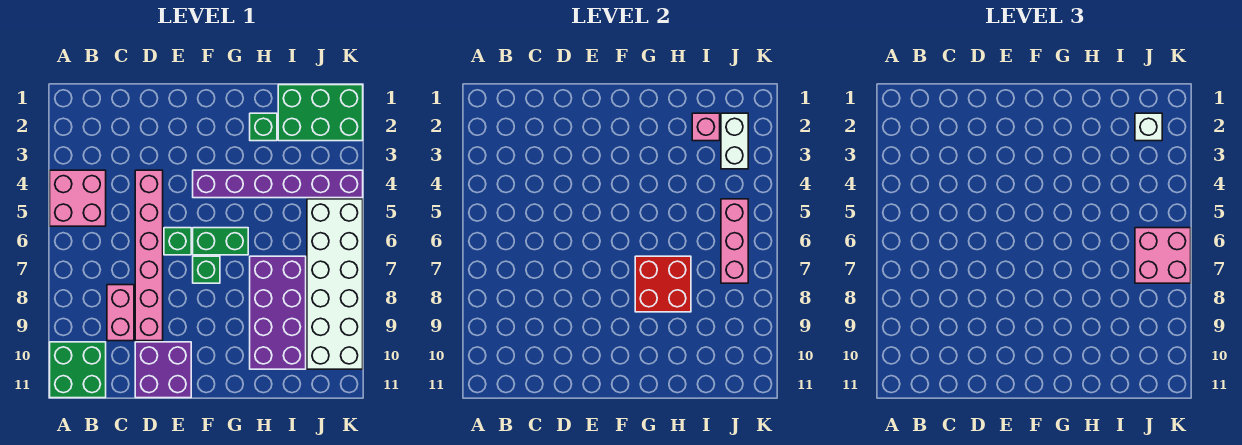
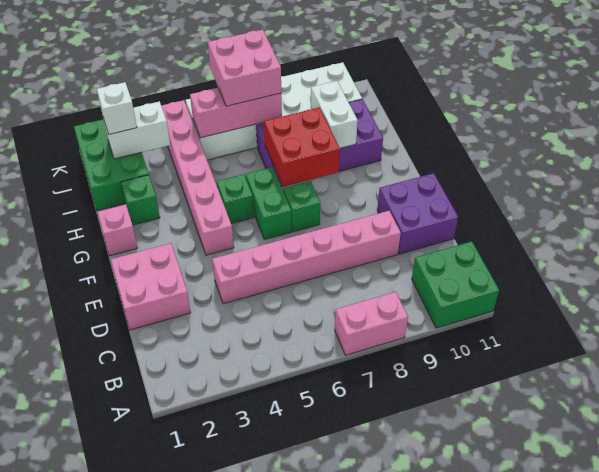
pink brick A4:B5 level 1 -> pink brick D1:E2 level 1
pink brick C8:C9 level 1 -> pink brick A7:A8 level 1
green brick E6 level 1 -> green brick G5 level 1
purple brick F4:K4 level 1 -> pink brick F4:K4 level 1
none -> white brick H9:I9 level 2
pink brick I2 level 2 -> pink brick G1 level 1

